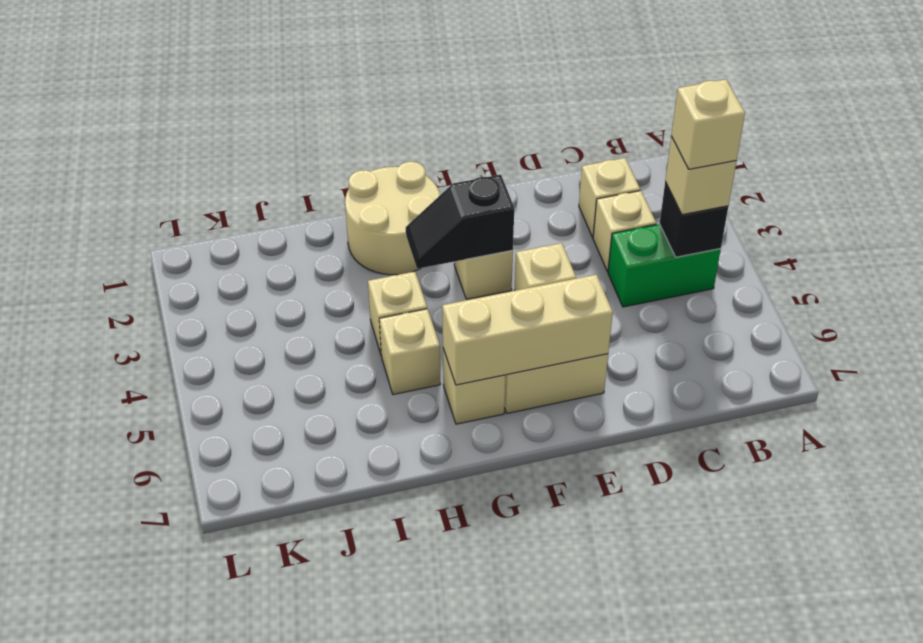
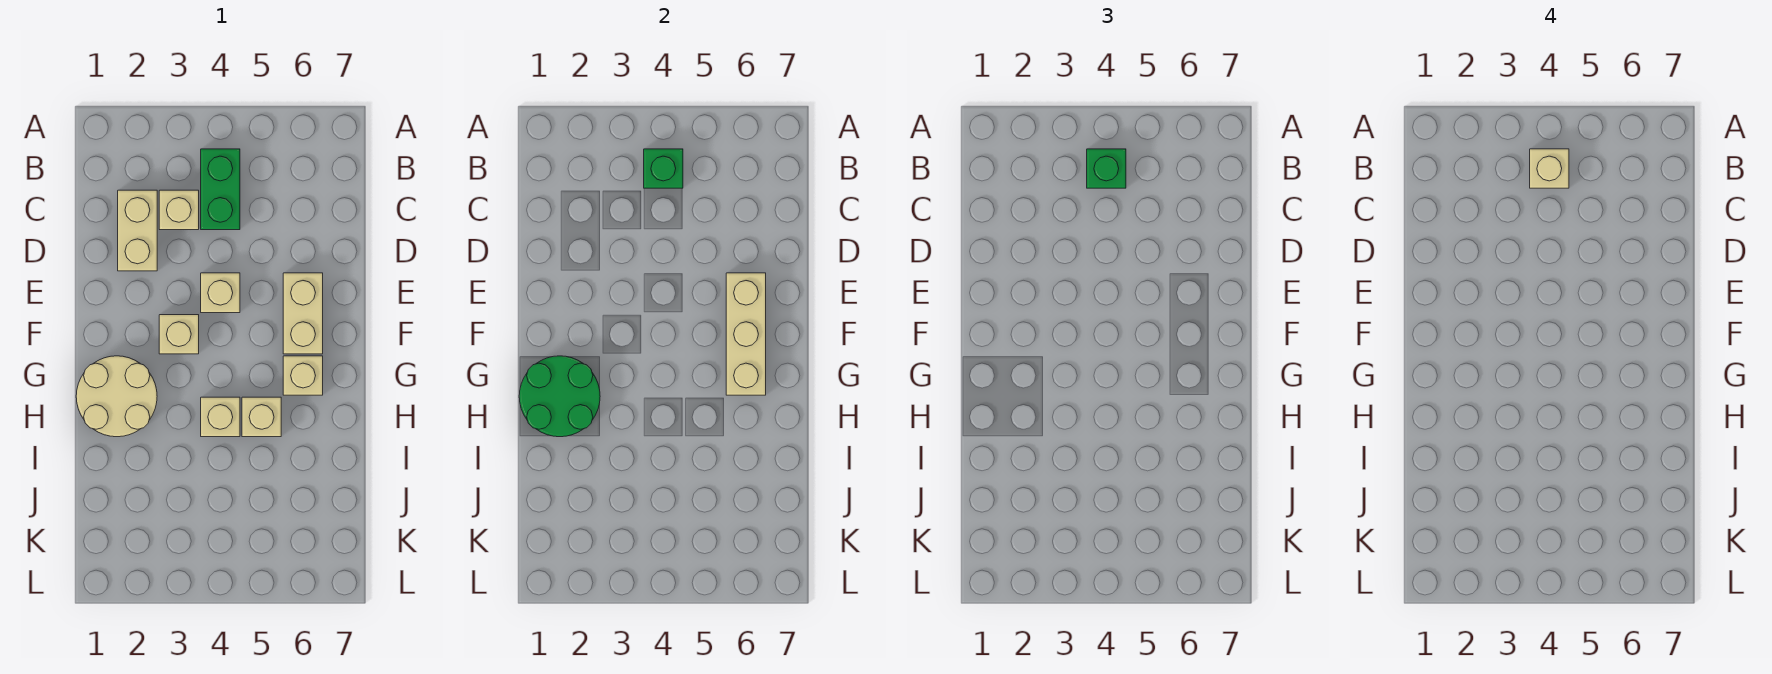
black brick B4 level 2 -> green brick B4 level 2
tan brick B4 level 3 -> green brick B4 level 3
tan brick C2 level 1 -> tan brick C2:D2 level 1
black slope F3:G3 level 2 top F -> none
none -> green round brick G1:H2 level 2

